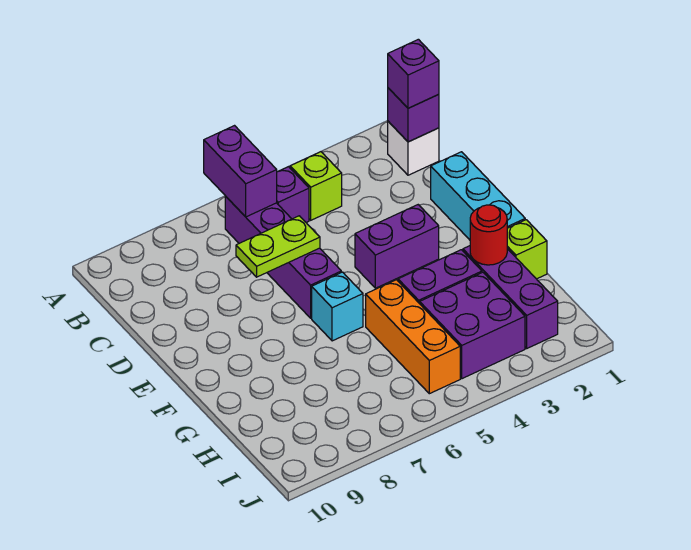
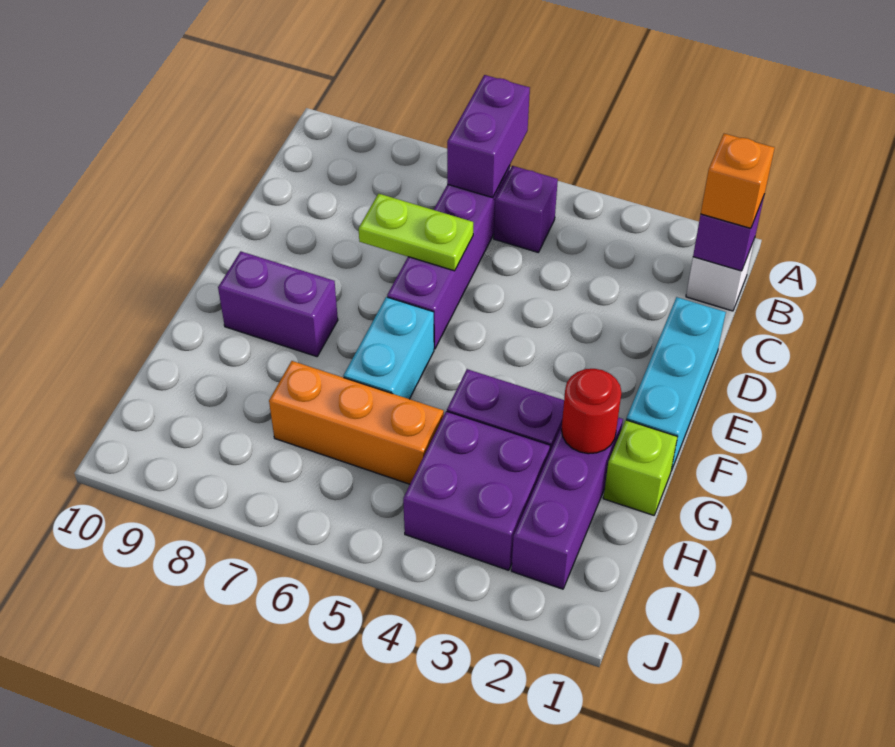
purple brick B1 level 3 -> orange brick B1 level 3
lime brick B4 level 1 -> none
purple brick E3:E4 level 1 -> purple brick F8:F9 level 1
cyan brick F6 level 1 -> cyan brick F6:G6 level 1
orange brick G5:I5 level 1 -> orange brick H5:H7 level 1

